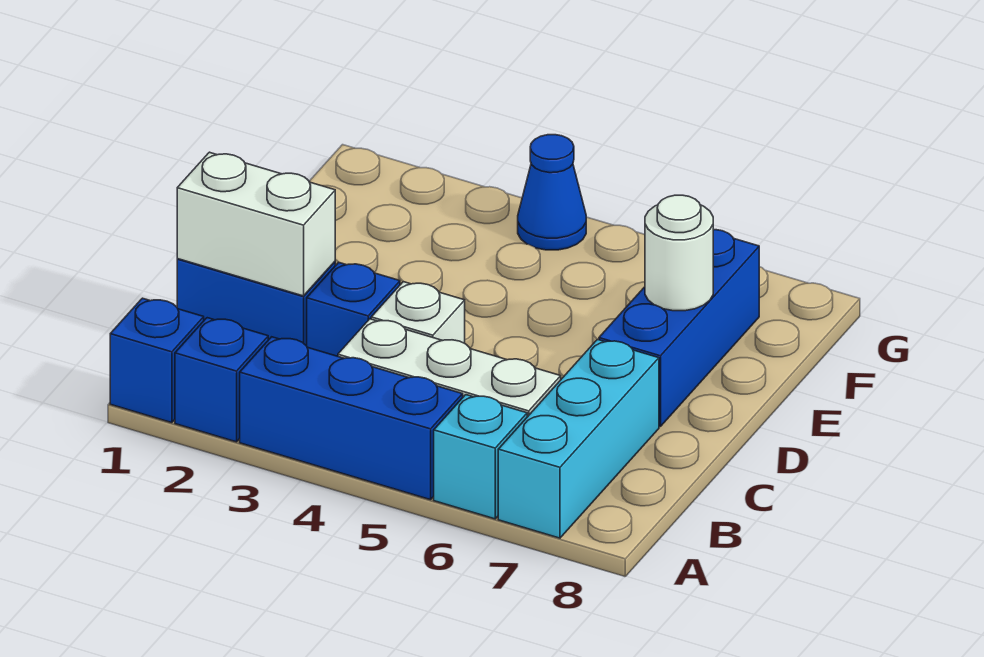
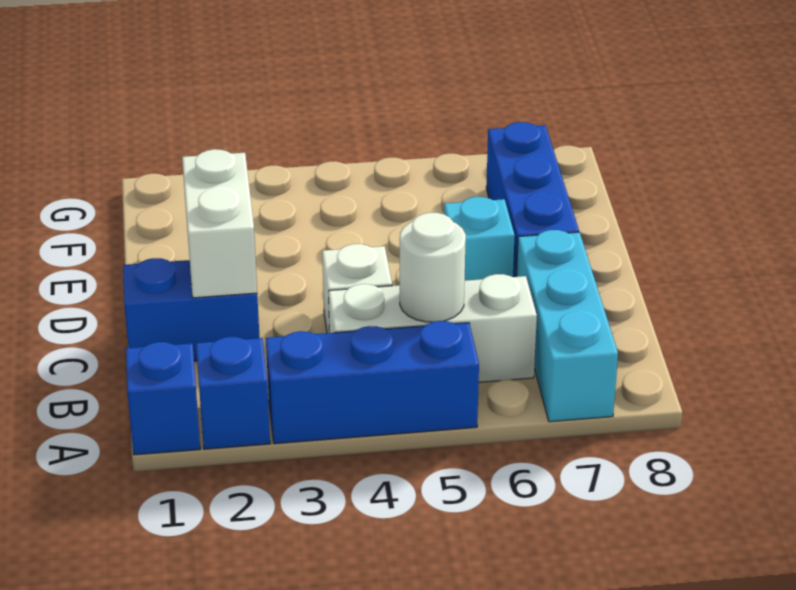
cyan brick A6 level 1 -> cyan brick D6 level 1
white brick C1:C2 level 2 -> white brick C2:D2 level 2
blue brick C3 level 1 -> none
white round brick E7 level 2 -> white round brick B5 level 2
blue cone G4 level 1 -> none

